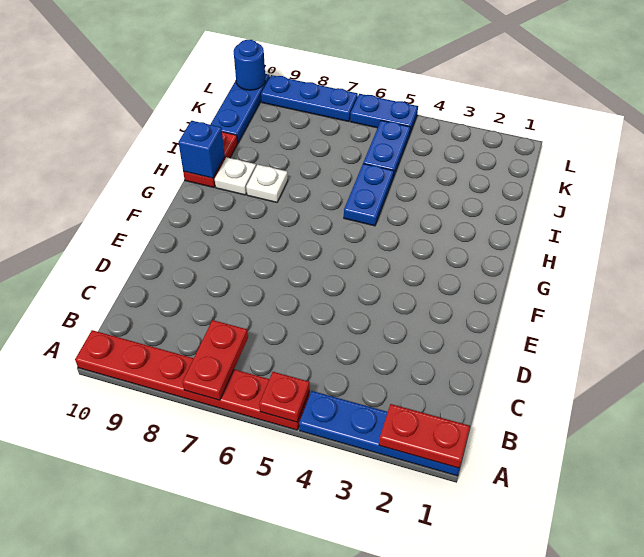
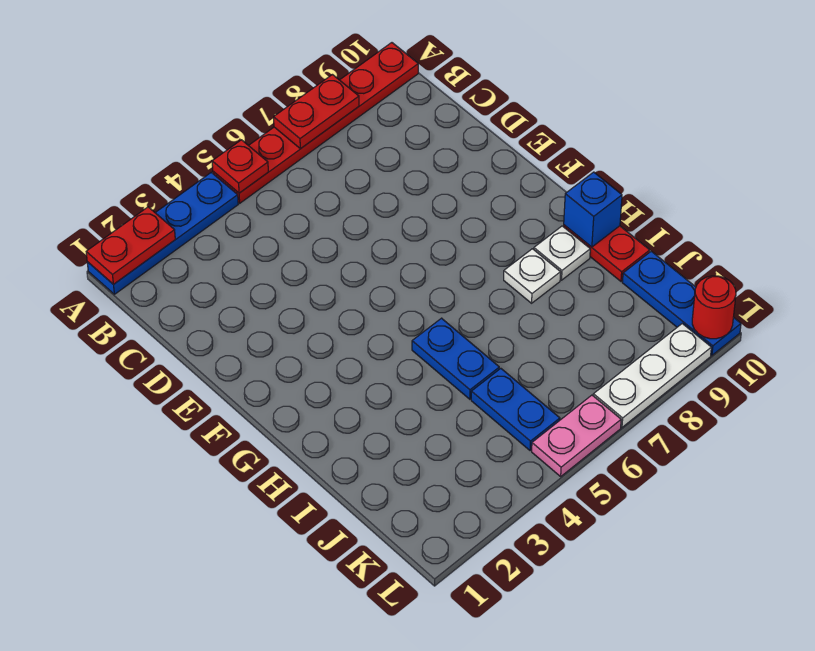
red plate A7:B7 level 2 -> red plate A7:A8 level 2
blue plate L5:L6 level 1 -> pink plate L5:L6 level 1
blue plate L7:L9 level 1 -> white plate L7:L9 level 1
blue round brick L10 level 2 -> red round brick L10 level 2

